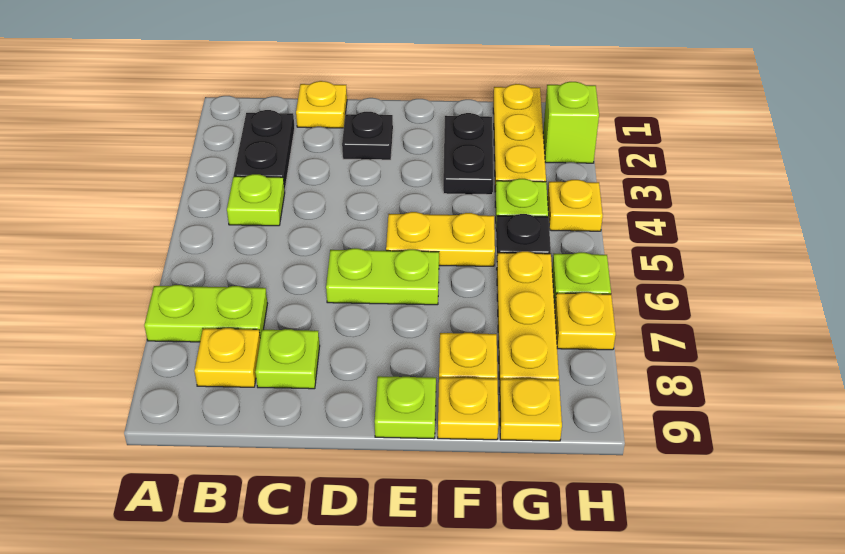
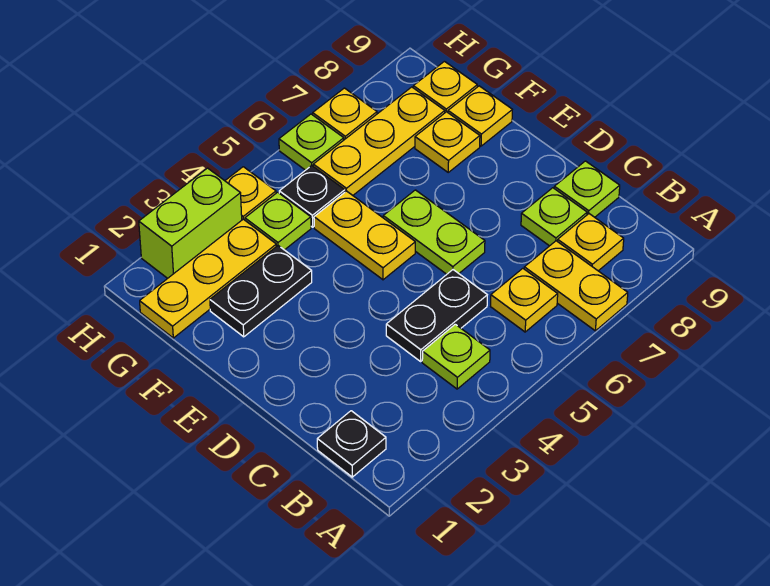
lime plate A7:B7 level 1 -> yellow plate A7:B7 level 1
black plate B2:B3 level 1 -> black plate C4:C5 level 1
yellow plate C1 level 1 -> yellow plate B6 level 1
black plate D2 level 1 -> black plate B1 level 1
lime plate E9 level 1 -> lime plate C9 level 1
lime brick H2 level 1 -> lime brick H2:H3 level 1

